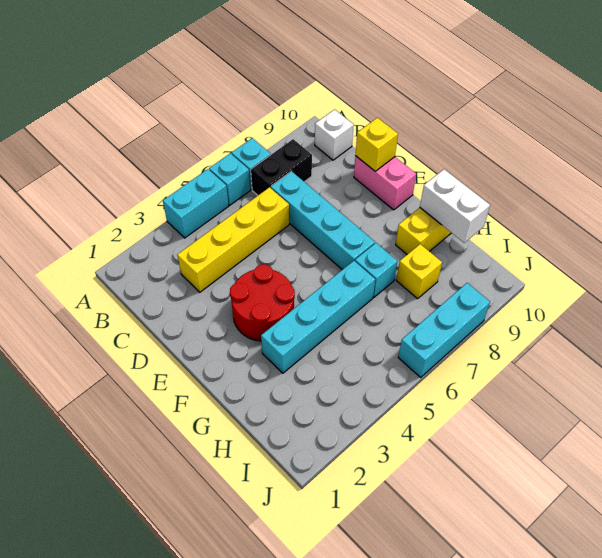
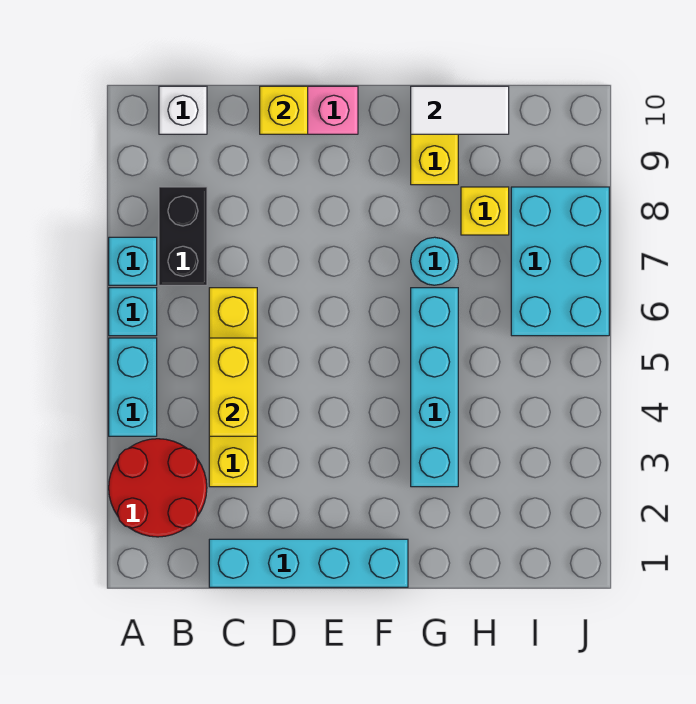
none -> yellow brick C4:C5 level 2
cyan brick C7:F7 level 1 -> cyan brick C1:F1 level 1
red round brick E3:F4 level 1 -> red round brick A2:B3 level 1
cyan brick G7 level 1 -> cyan round brick G7 level 1
white brick G10:H10 level 2 -> white tile G10:H10 level 2
cyan brick J6:J8 level 1 -> cyan brick I6:J8 level 1

